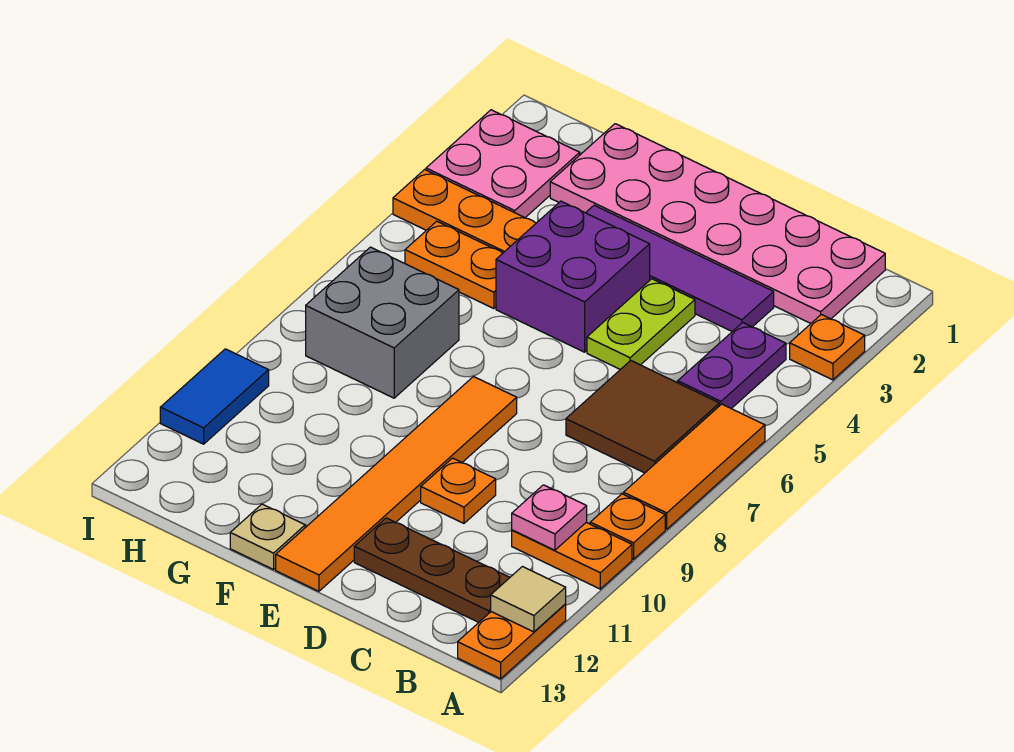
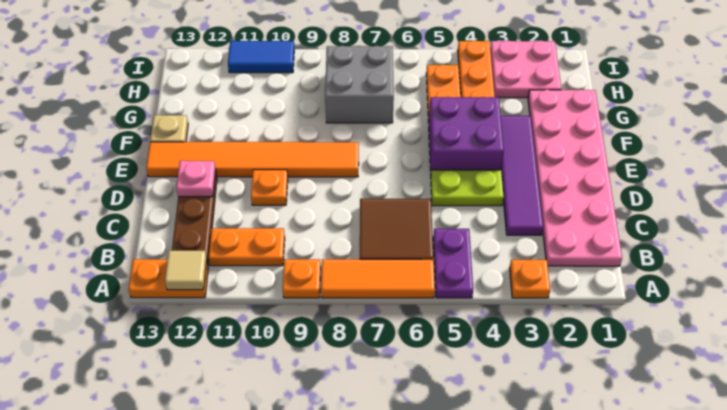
orange plate A10:B10 level 1 -> orange plate B10:B11 level 1
purple plate B4:B5 level 1 -> purple plate A5:B5 level 1
pink plate B10 level 2 -> pink plate D12 level 2

